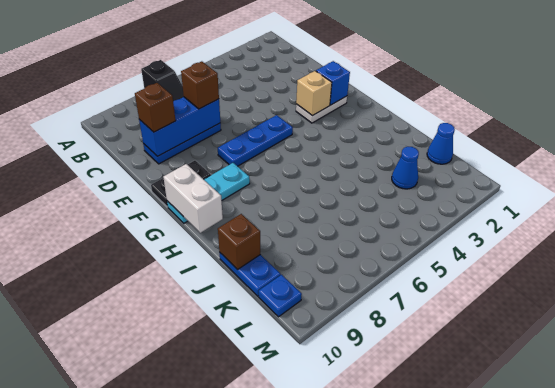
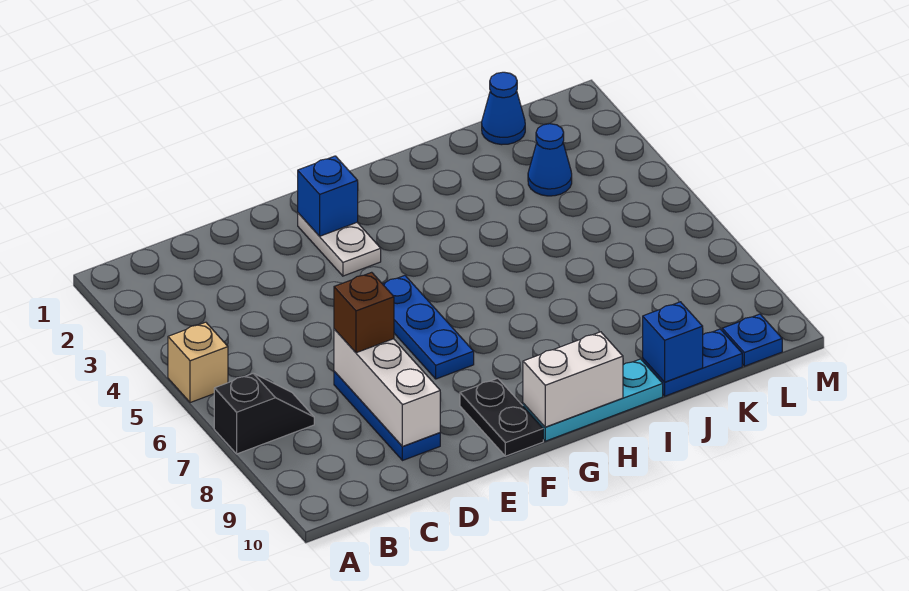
blue brick D7:D9 level 2 -> white brick D7:D9 level 2
brown brick D9 level 3 -> none
tan brick F3 level 2 -> tan brick A5 level 1
cyan plate G8:G10 level 1 -> cyan plate G10:I10 level 1
brown brick J10 level 2 -> blue brick J10 level 2

